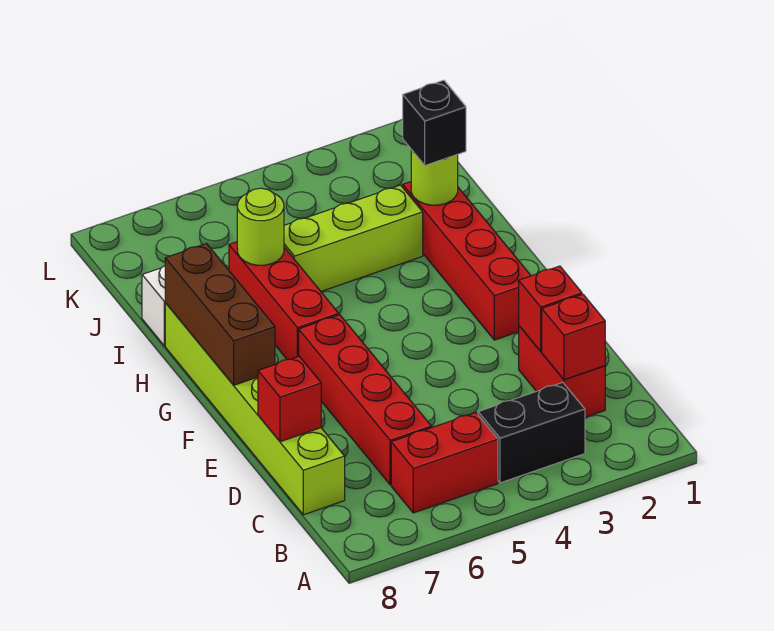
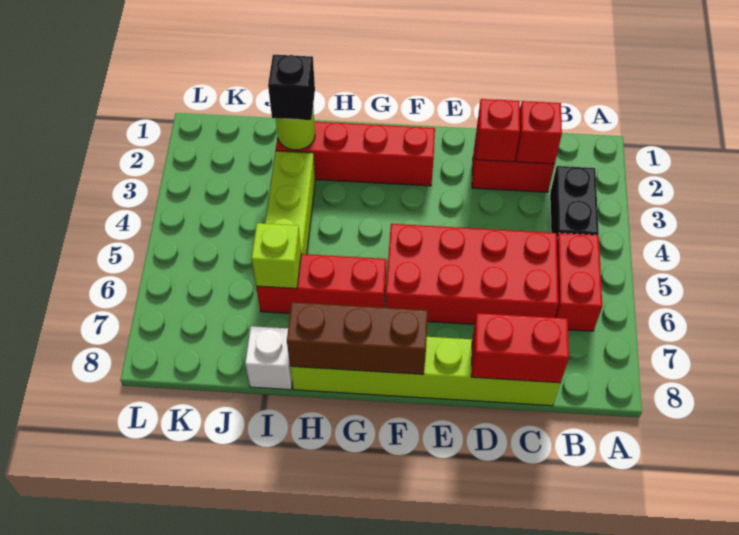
red brick C6:F6 level 1 -> red brick C5:F6 level 1
red brick D8 level 2 -> red brick C8:D8 level 2
lime round brick I6 level 2 -> lime brick I6 level 2

